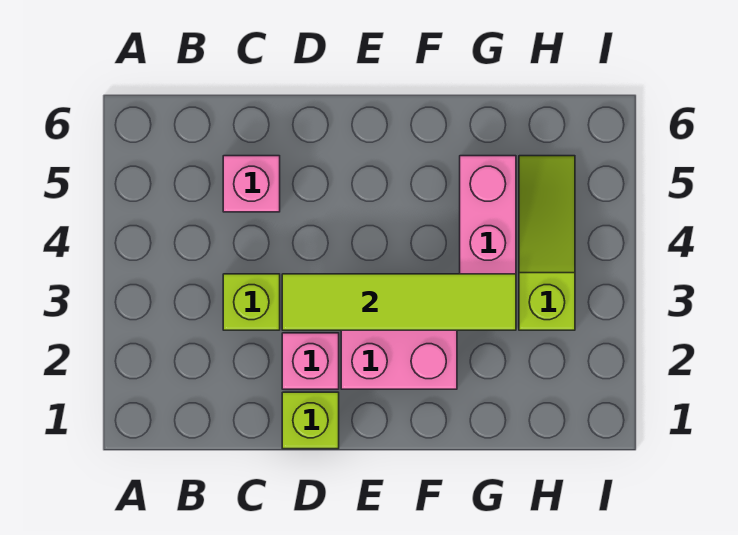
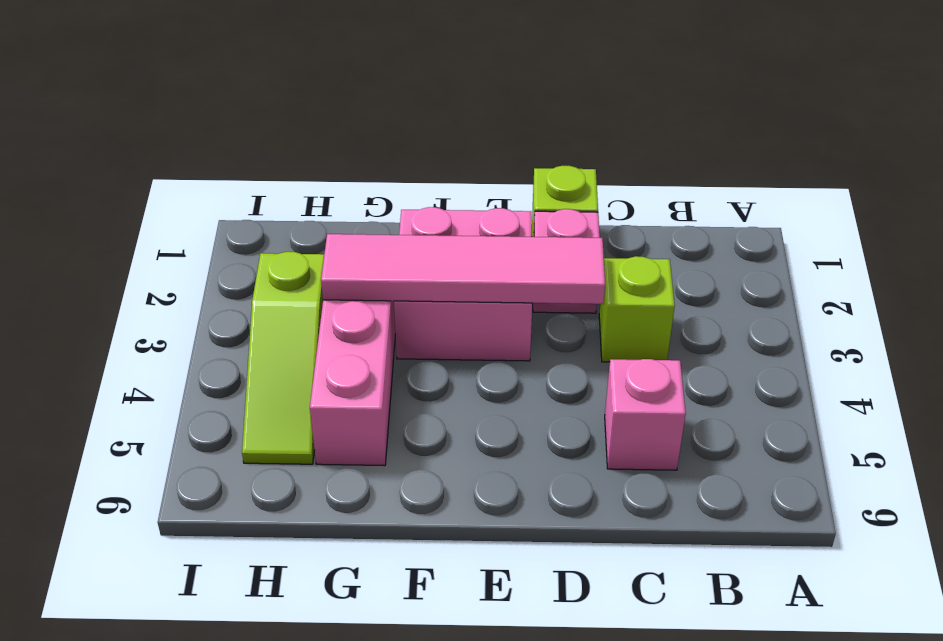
lime tile D3:G3 level 2 -> pink tile D3:G3 level 2

